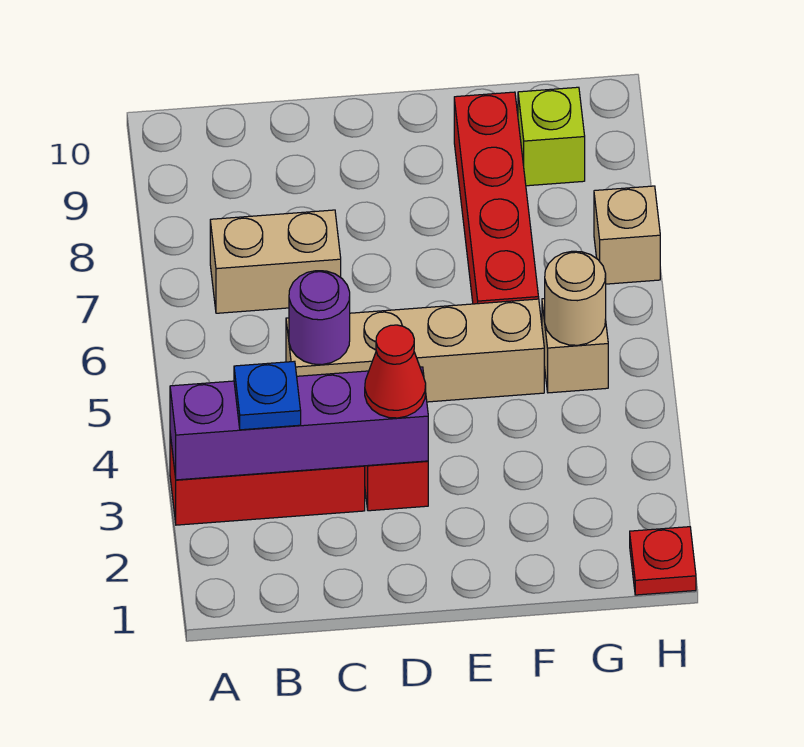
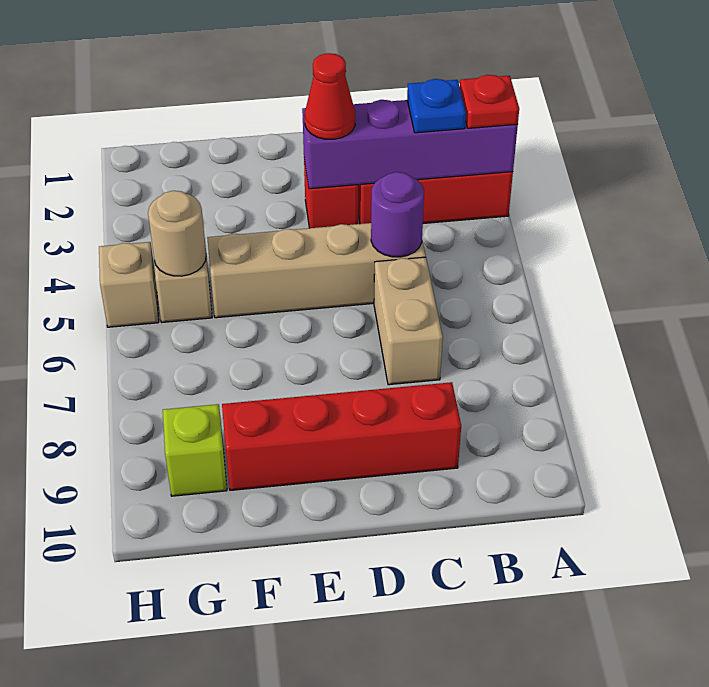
tan brick B7:C7 level 1 -> tan brick C6:C7 level 1
red brick F6:F9 level 1 -> red brick C9:F9 level 1
red plate H1 level 1 -> red plate A3 level 3
tan brick H7 level 1 -> tan brick H5 level 1

